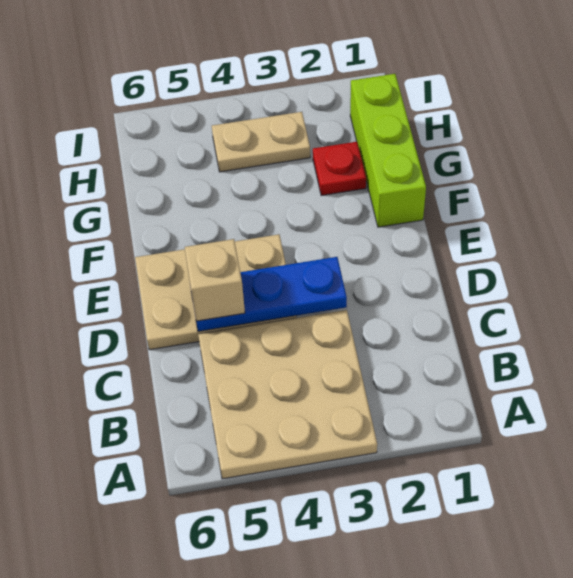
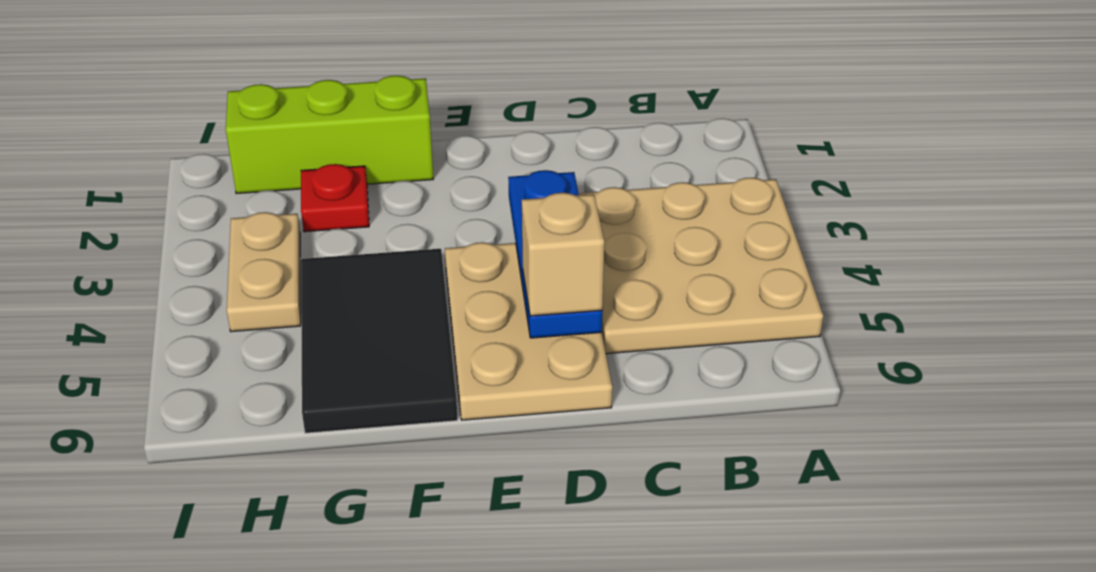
none -> black tile F4:G6 level 1

